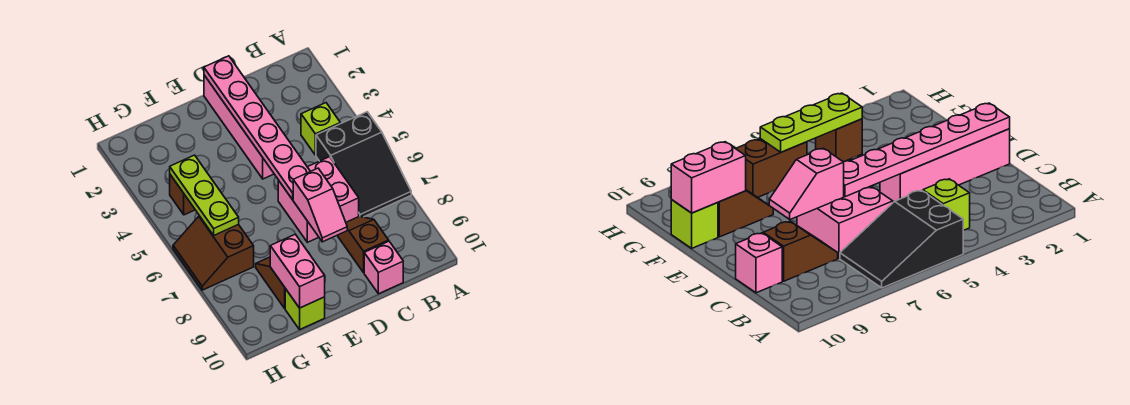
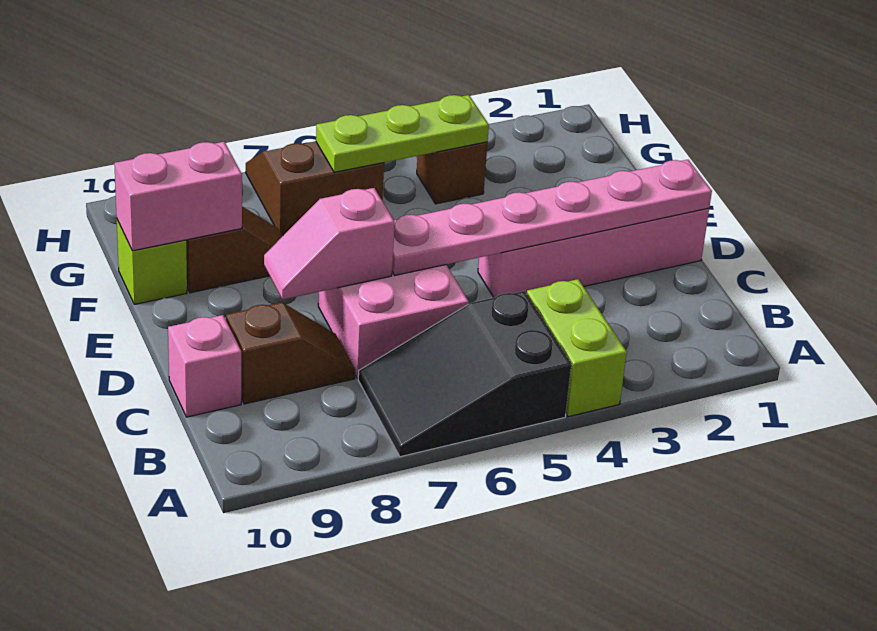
lime brick B4 level 1 -> lime brick A4:B4 level 1

